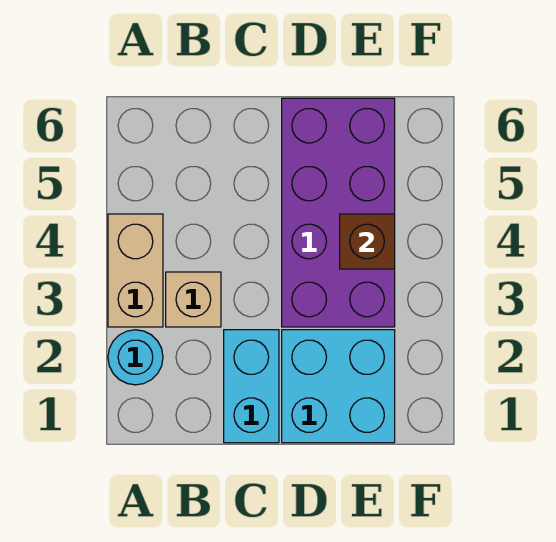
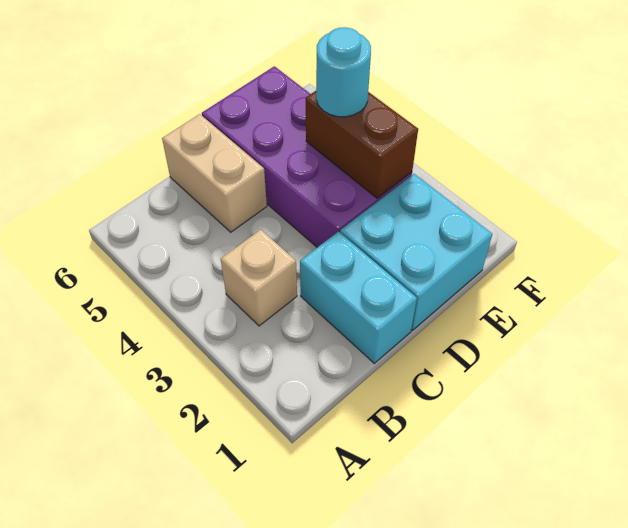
cyan round brick A2 level 1 -> cyan round brick E4 level 3
tan brick A3:A4 level 1 -> tan brick C5:C6 level 1
brown brick E4 level 2 -> brown brick E3:E4 level 2

